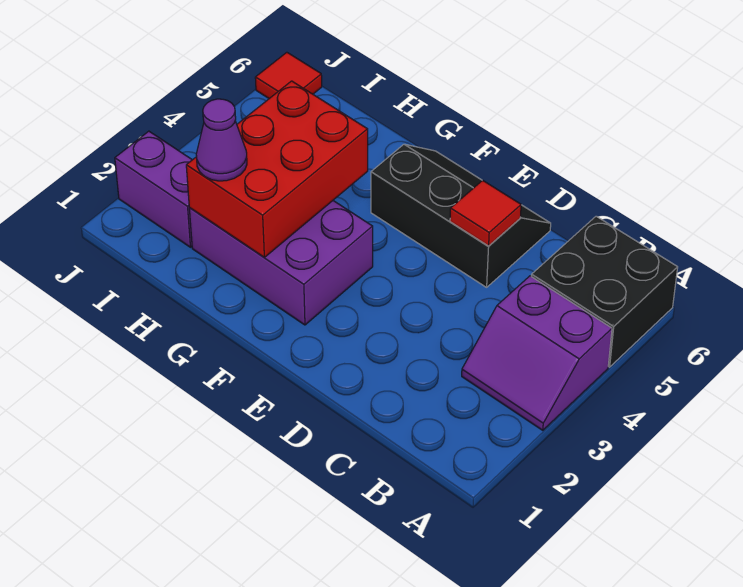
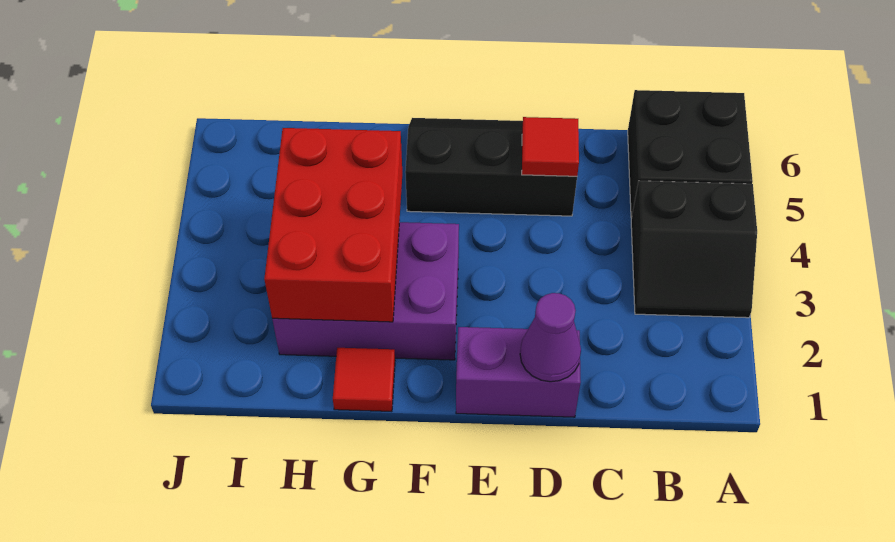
purple slope A3:B4 level 1 top 4 -> black slope A3:B4 level 1 top 4
purple cone H2 level 3 -> purple cone D1 level 2
purple brick I2:J2 level 1 -> purple brick D1:E1 level 1
red tile J6 level 1 -> red tile G1 level 1

